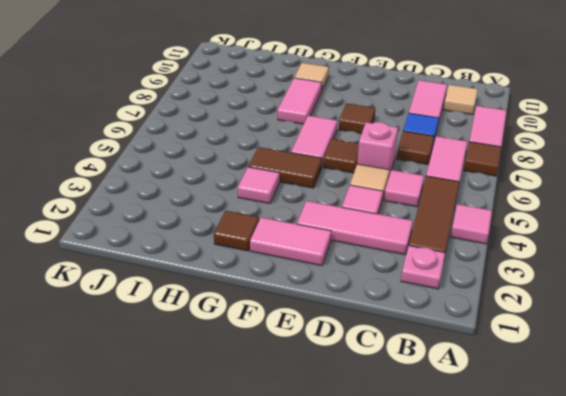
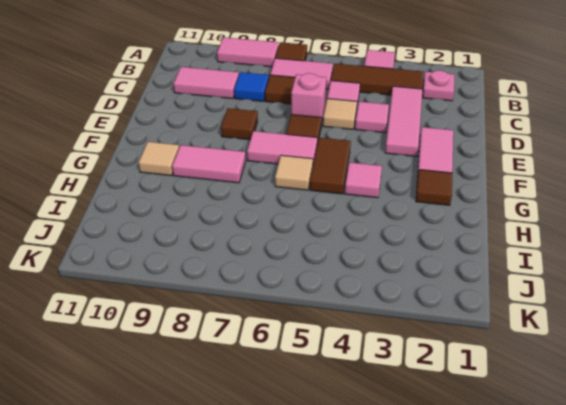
tan tile B10 level 1 -> tan tile G6 level 1

